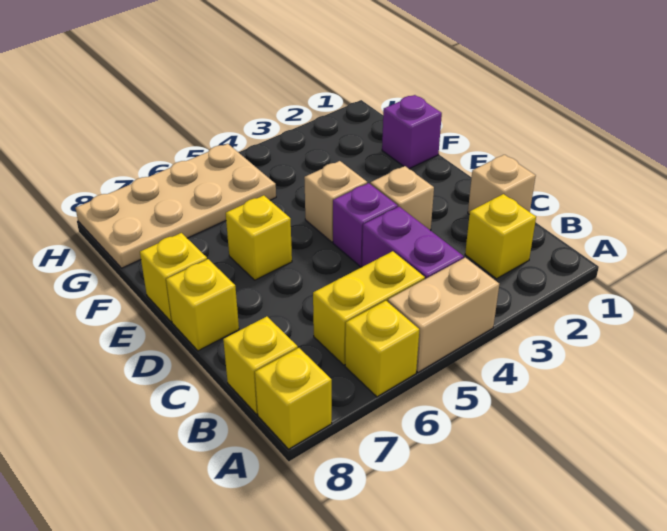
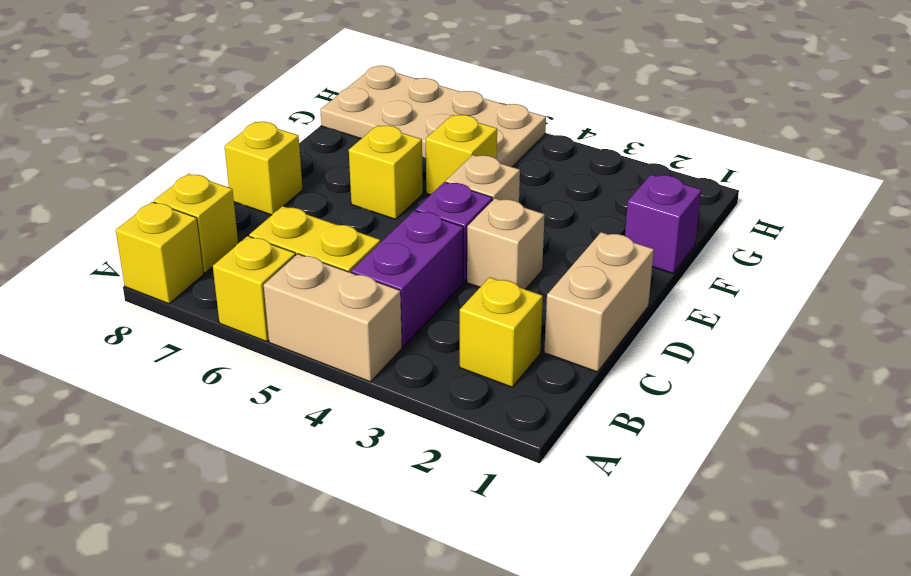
tan brick C1 level 1 -> tan brick C1:D1 level 1
yellow brick E8 level 1 -> yellow brick F5 level 1

